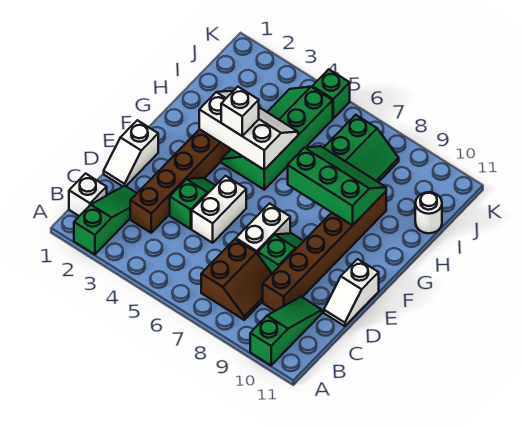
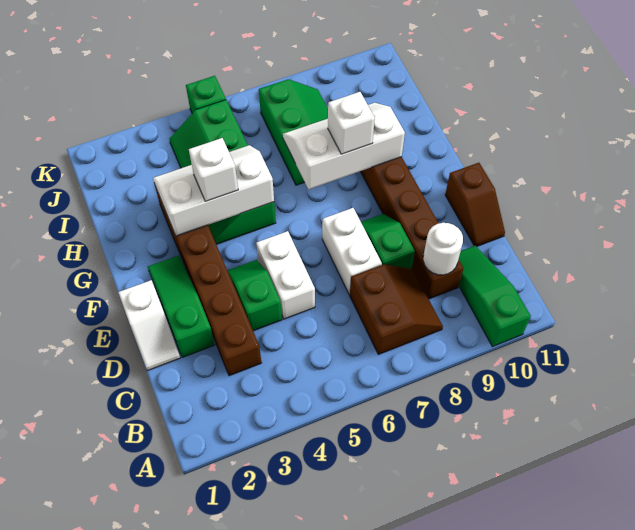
green slope A2:C2 level 1 top A -> green slope D2:F2 level 1 top D
white brick B1 level 1 -> white brick G8 level 3
white slope D11:E11 level 1 top E -> brown slope D11:E11 level 1 top E
green slope G7:H9 level 2 top G -> white slope G7:H9 level 2 top G
white round brick I11 level 1 -> white round brick C9 level 2

